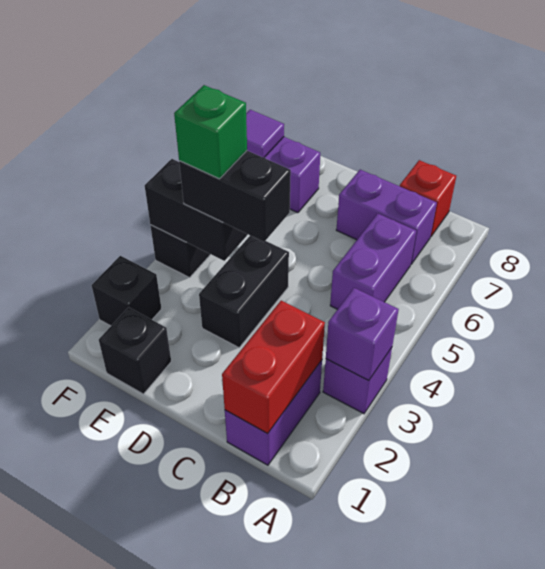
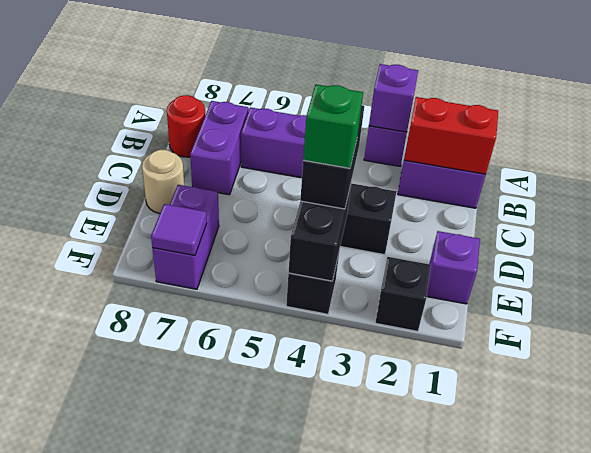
red brick B8 level 1 -> red round brick B8 level 1
none -> tan round brick D8 level 1
black brick E1 level 1 -> purple brick E1 level 1

